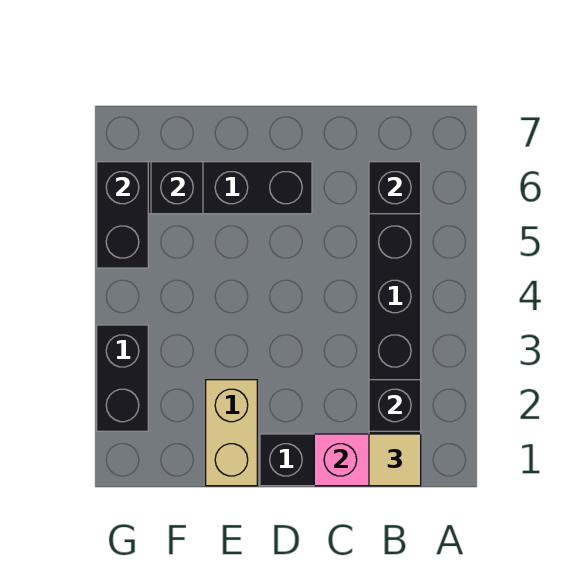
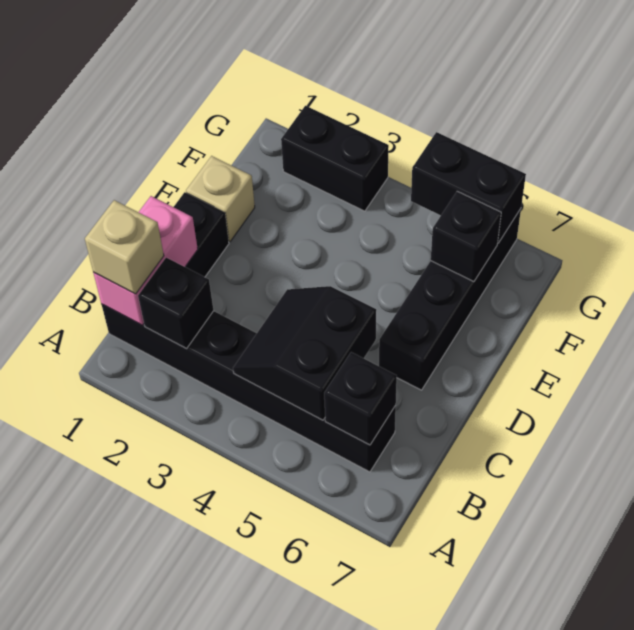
tan tile B1 level 3 -> tan brick B1 level 3
none -> black slope B4:C5 level 2 top 5
tan brick E1:E2 level 1 -> tan brick E1 level 1

